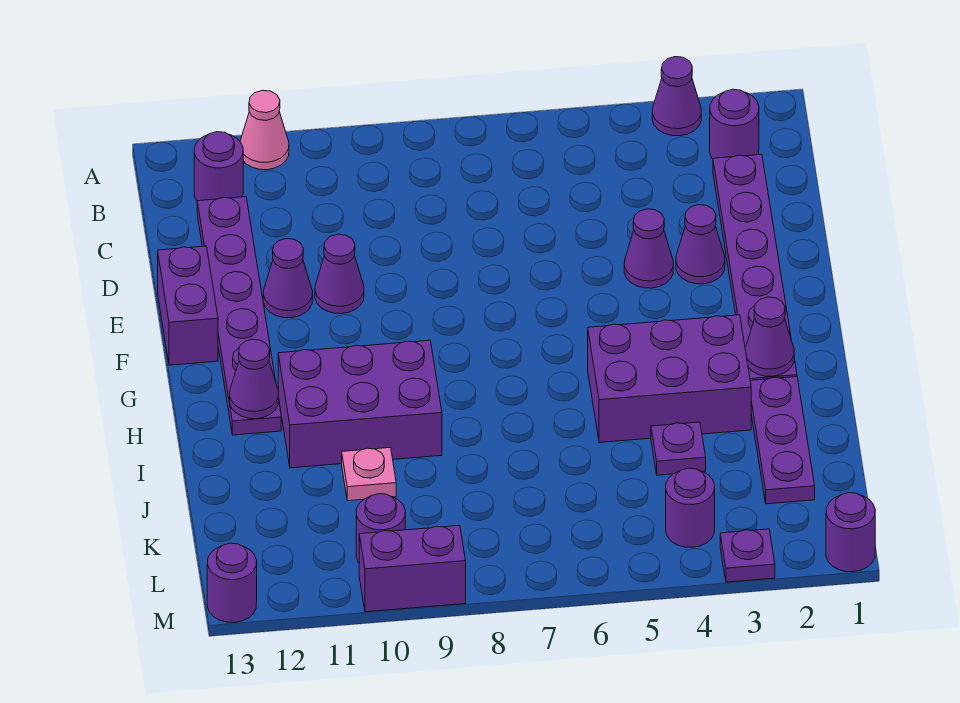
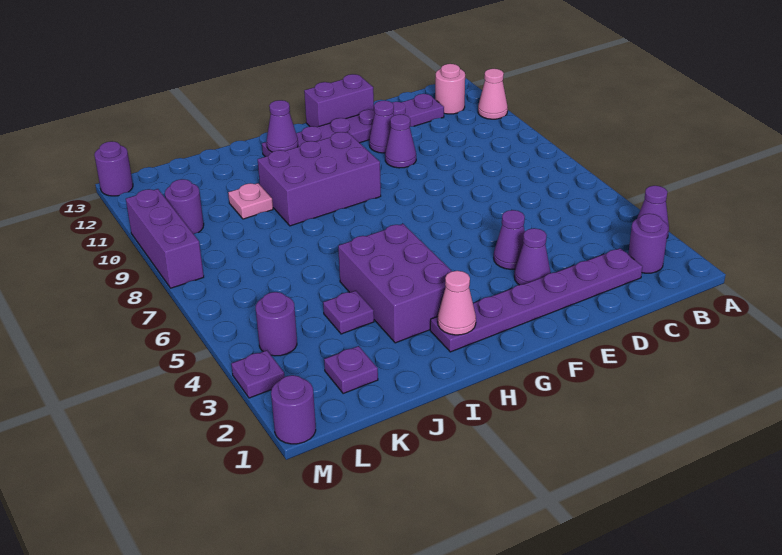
purple round brick B12 level 1 -> pink round brick B12 level 1
purple cone H2 level 2 -> pink cone H2 level 2
purple brick H9:I11 level 1 -> purple brick G9:I10 level 1
purple plate I2:K2 level 1 -> purple plate K2 level 1
purple brick M9:M10 level 1 -> purple brick M8:M10 level 1

